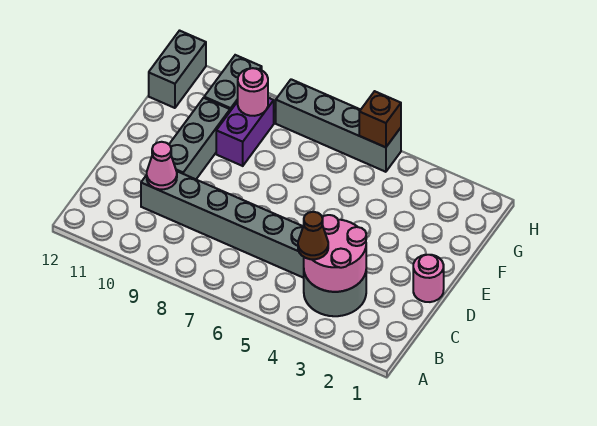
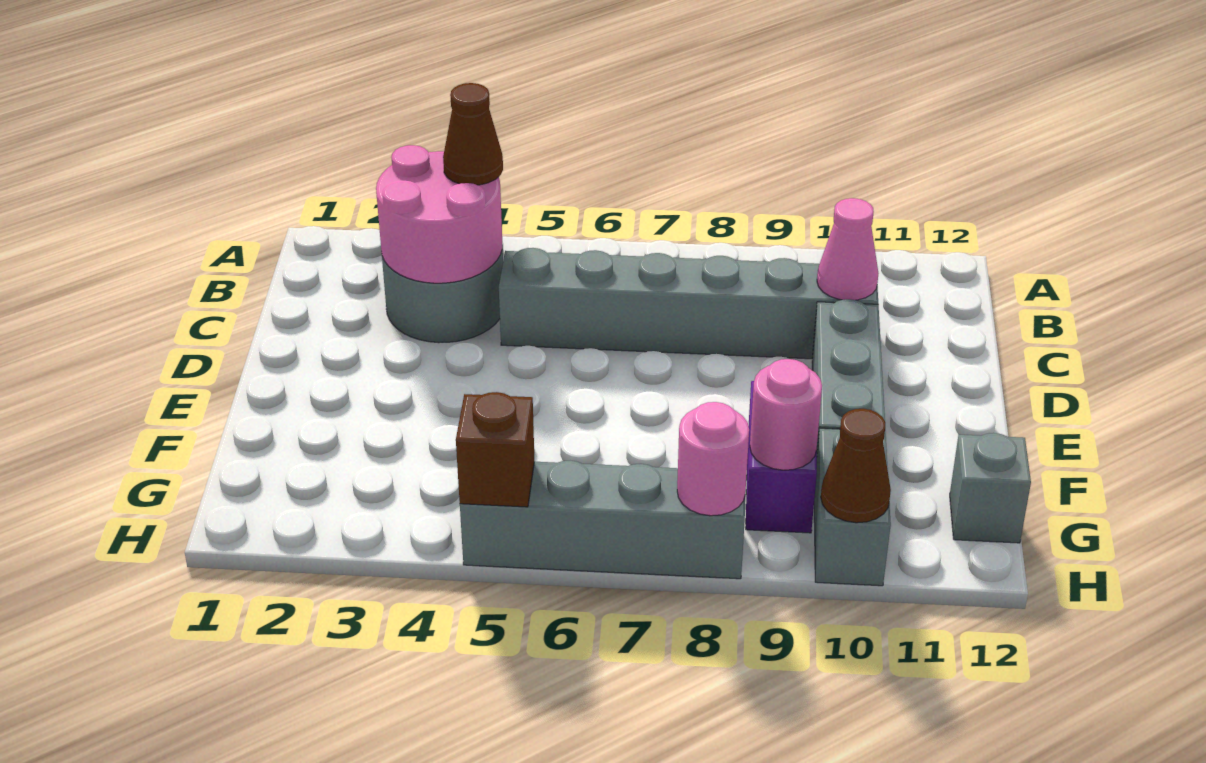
pink round brick D1 level 1 -> pink round brick H8 level 2
grey brick G12:H12 level 1 -> grey brick G12 level 1
none -> brown cone H10 level 2

